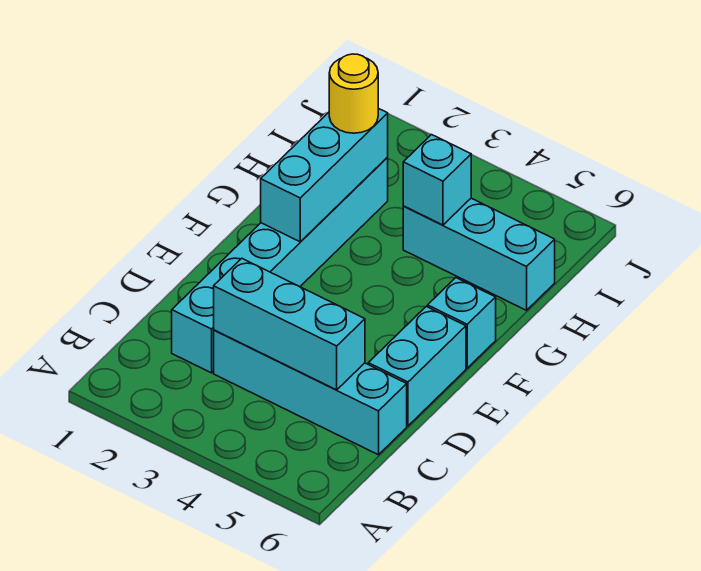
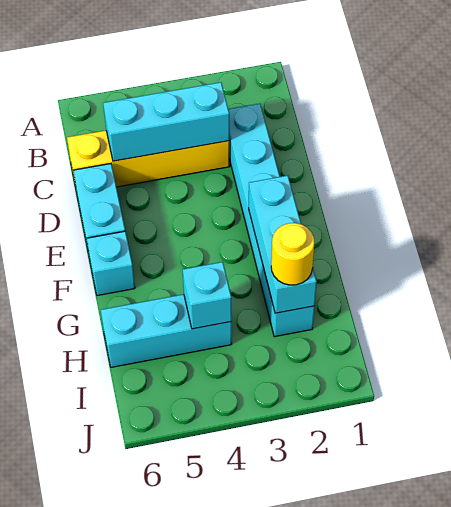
cyan brick C3:C6 level 1 -> yellow brick C3:C6 level 1

